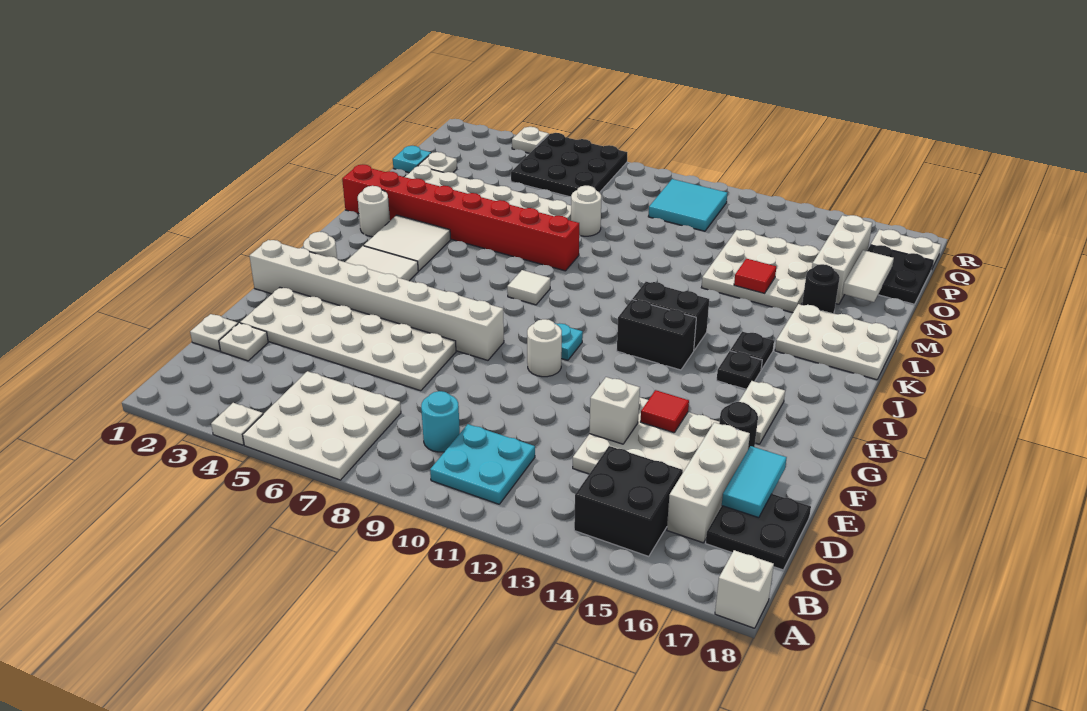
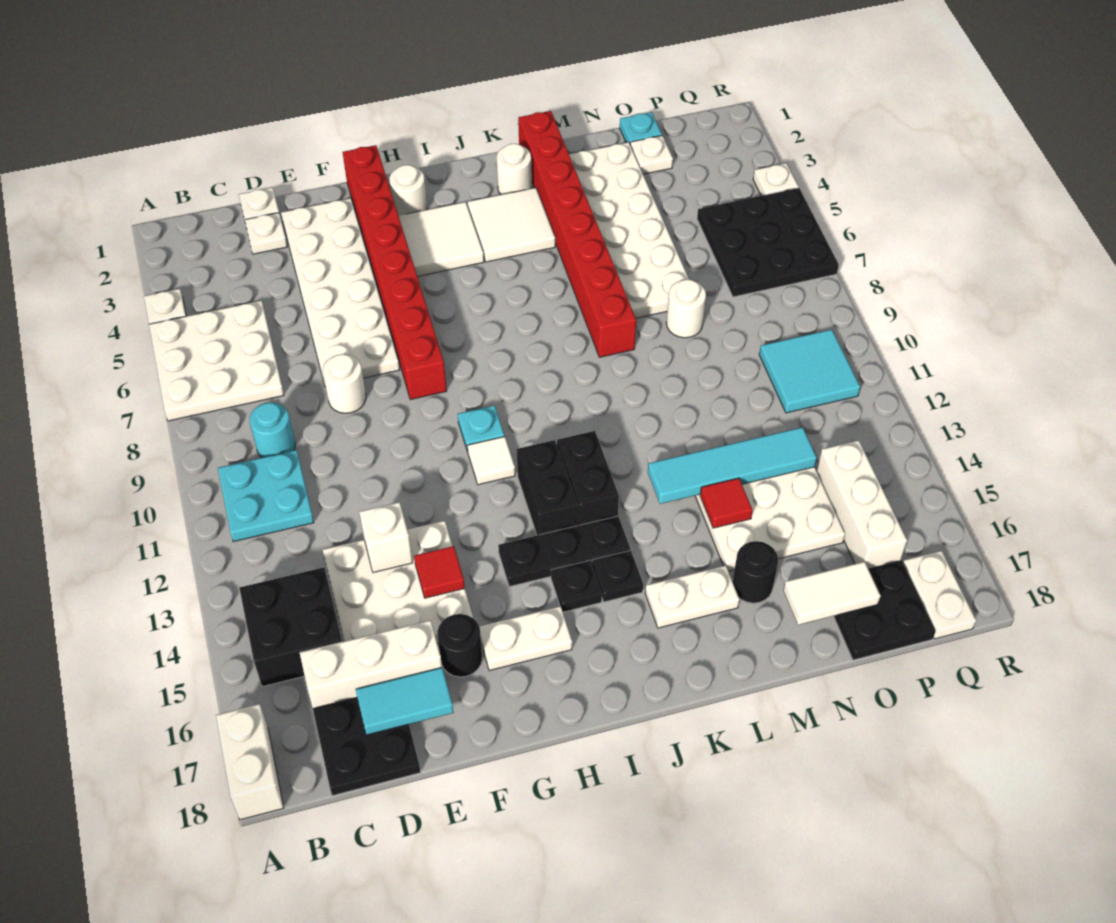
white brick A18 level 1 -> white brick A17:A18 level 1
white brick G1:G8 level 1 -> red brick G1:G8 level 1
white round brick G10 level 1 -> white round brick E8 level 1
none -> black plate H14:J14 level 1
white tile J8 level 1 -> white tile H11 level 1
white plate K16:L18 level 1 -> white plate K16:L16 level 1
none -> cyan tile L13:O13 level 2
white brick N16:P16 level 1 -> white brick P14:P16 level 1

